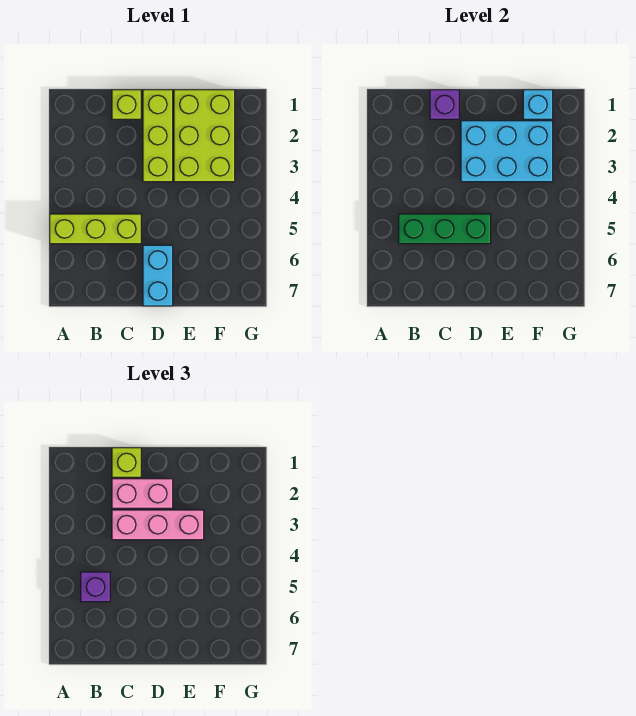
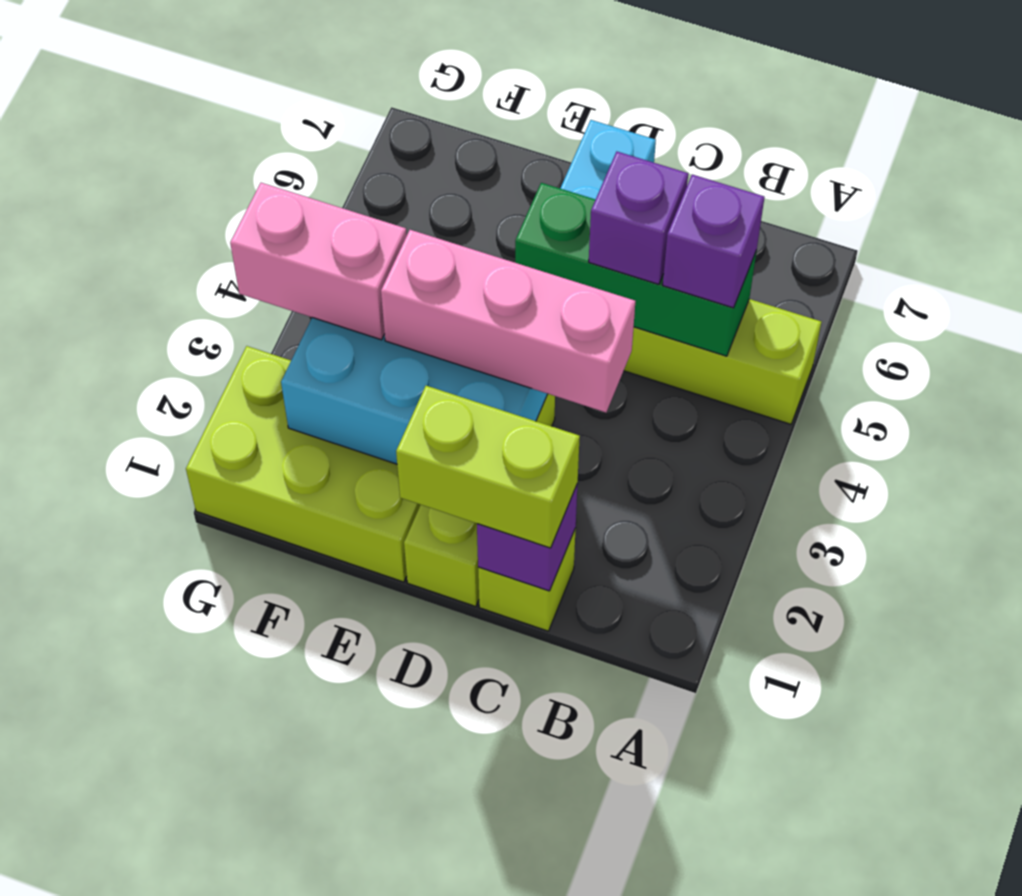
lime brick C1 level 3 -> lime brick C1:D1 level 3
pink brick C2:D2 level 3 -> pink brick F3:G3 level 3
none -> purple brick C5 level 3
lime brick E1:F3 level 1 -> lime brick E1:G2 level 1
cyan brick F1 level 2 -> none

